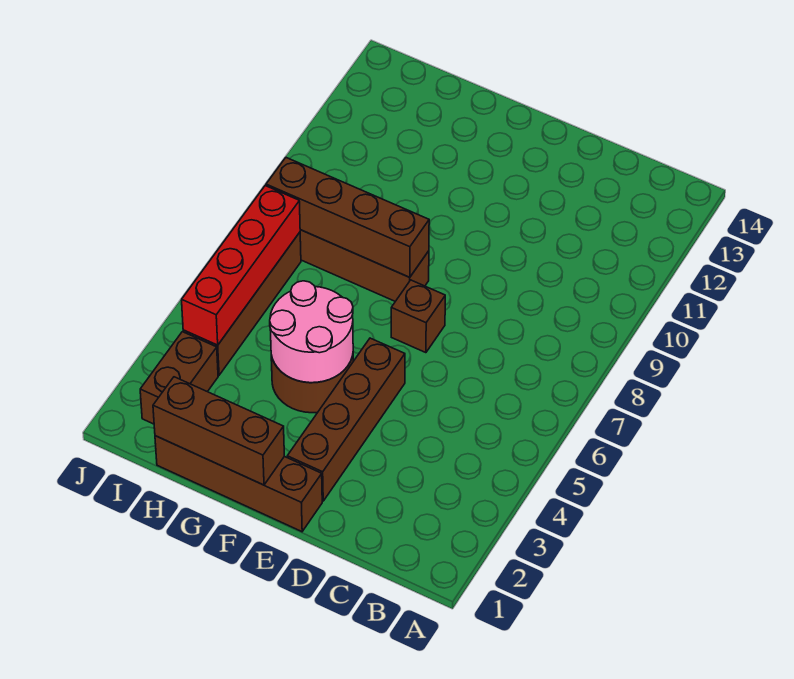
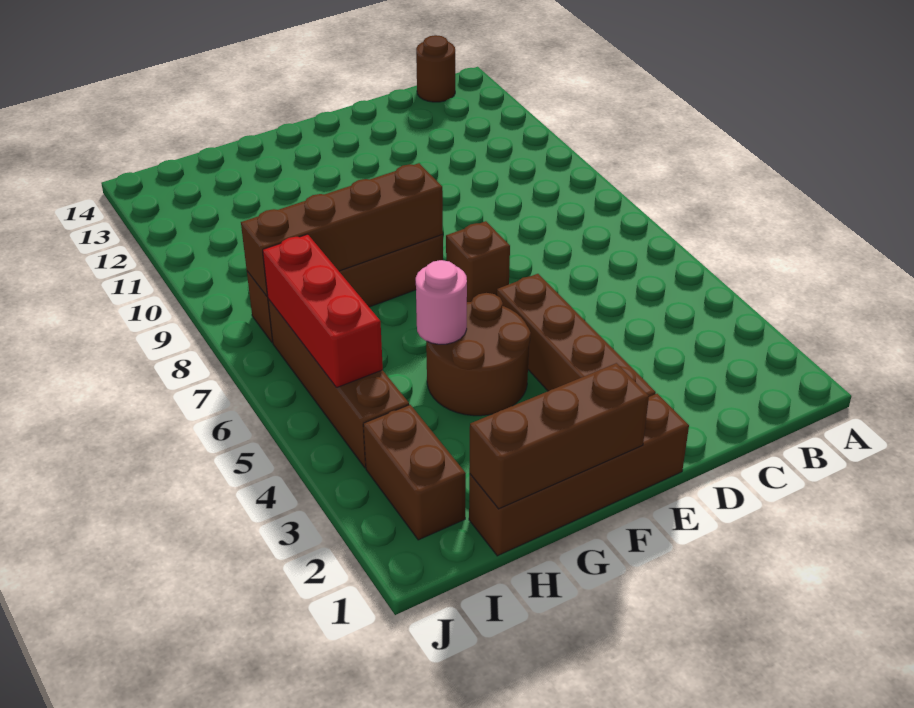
none -> brown round brick B14 level 1
pink round brick F4:G5 level 2 -> pink round brick G5 level 2
red brick I4:I7 level 2 -> red brick I5:I7 level 2

